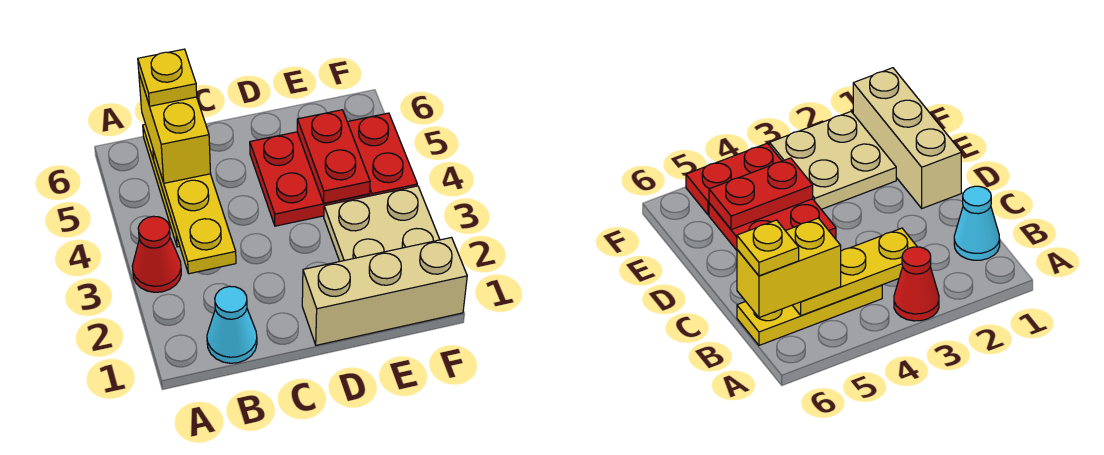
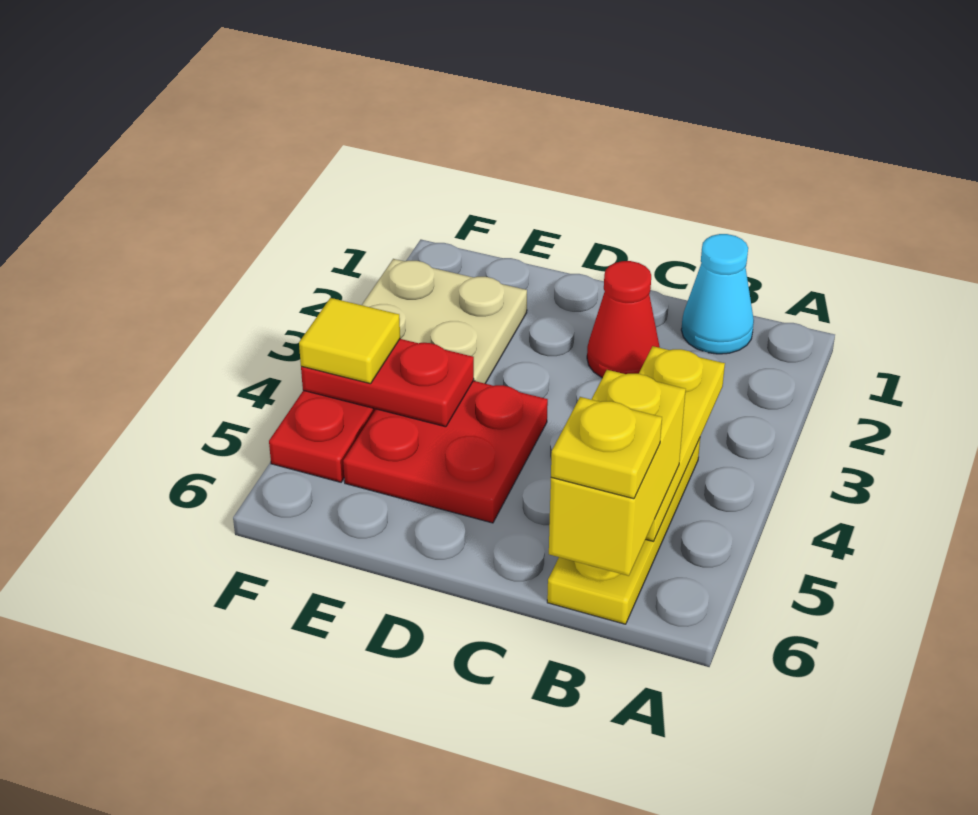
red cone A3 level 1 -> red cone C2 level 1
tan brick D1:F1 level 1 -> none
red plate E4:E5 level 2 -> red plate E4:F4 level 2
none -> yellow tile F4 level 3

